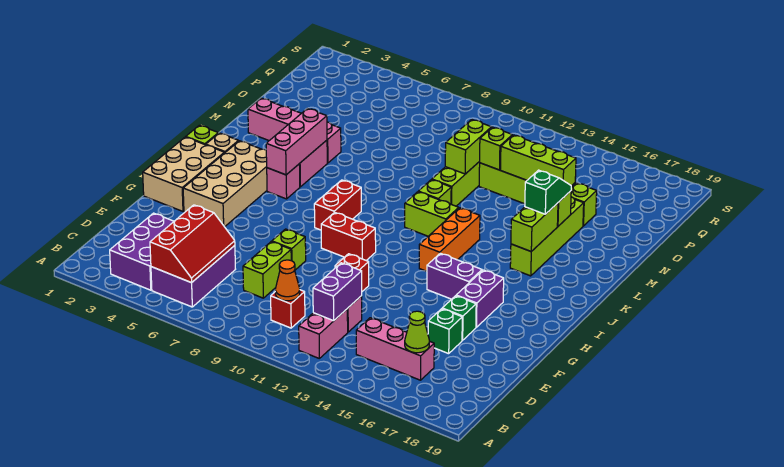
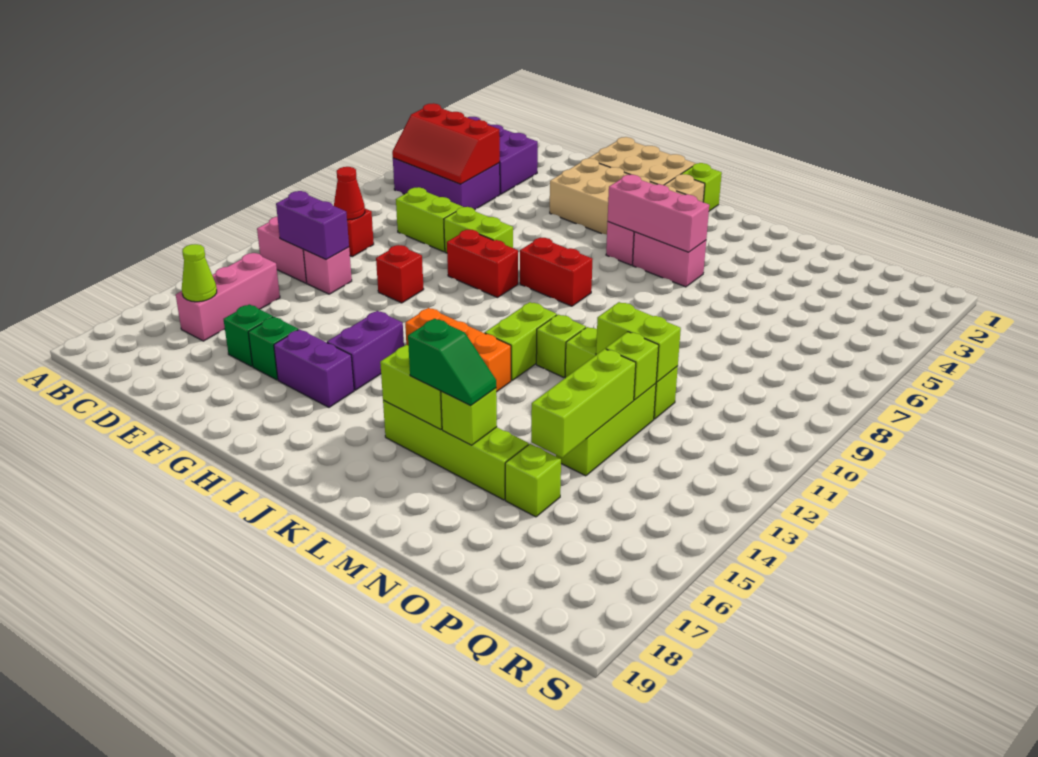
orange cone C10 level 2 -> red cone C10 level 2
lime brick F8 level 1 -> lime brick F8:G8 level 1
red brick H9:H10 level 1 -> red brick G9:H9 level 1
pink brick M2:M5 level 1 -> none

